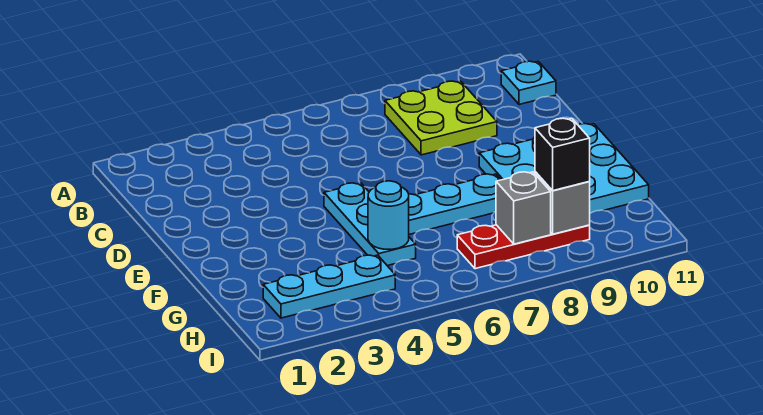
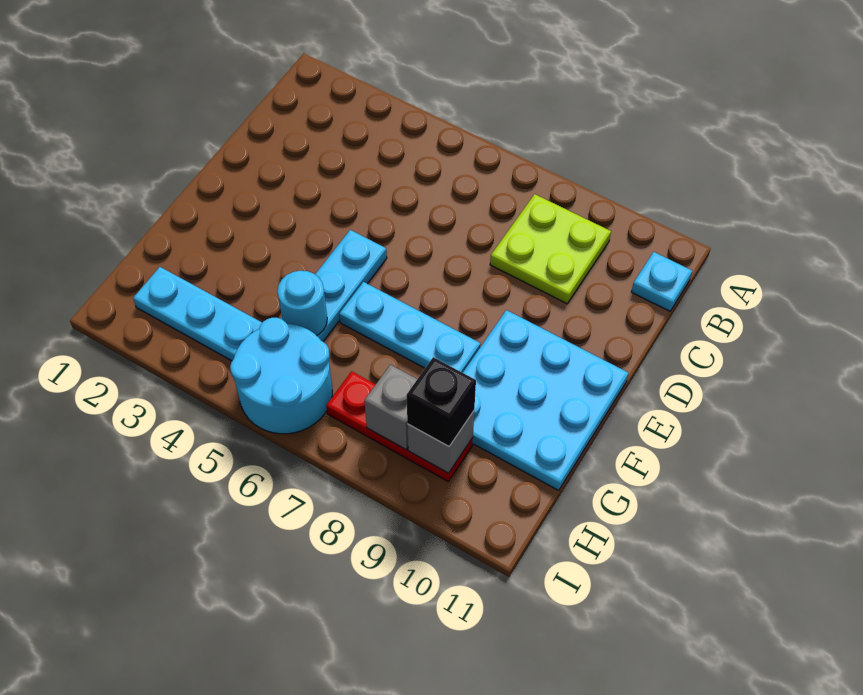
none -> cyan round brick H5:I6 level 1

